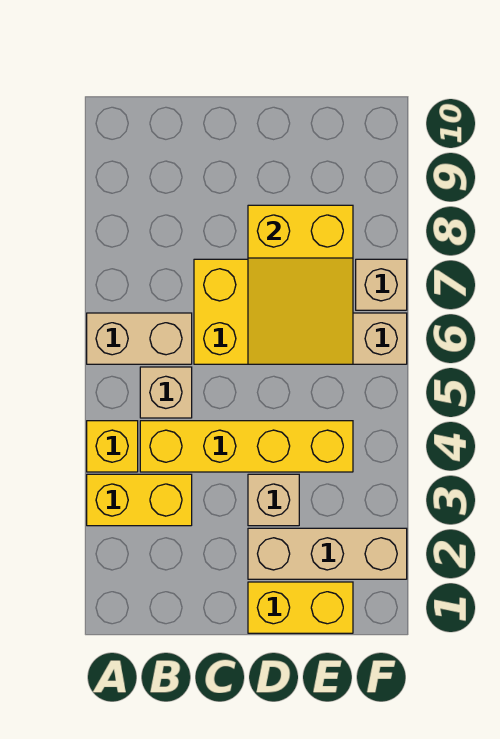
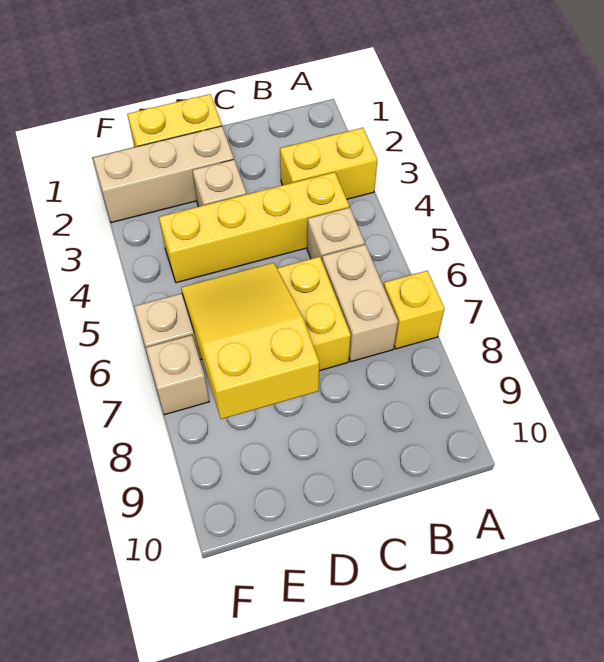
yellow brick A4 level 1 -> yellow brick A7 level 1
tan brick A6:B6 level 1 -> tan brick B6:B7 level 1

